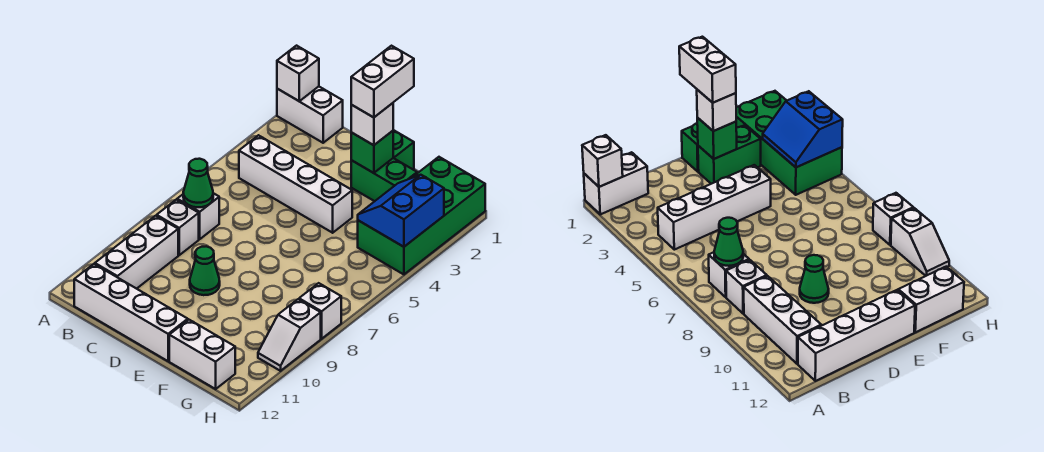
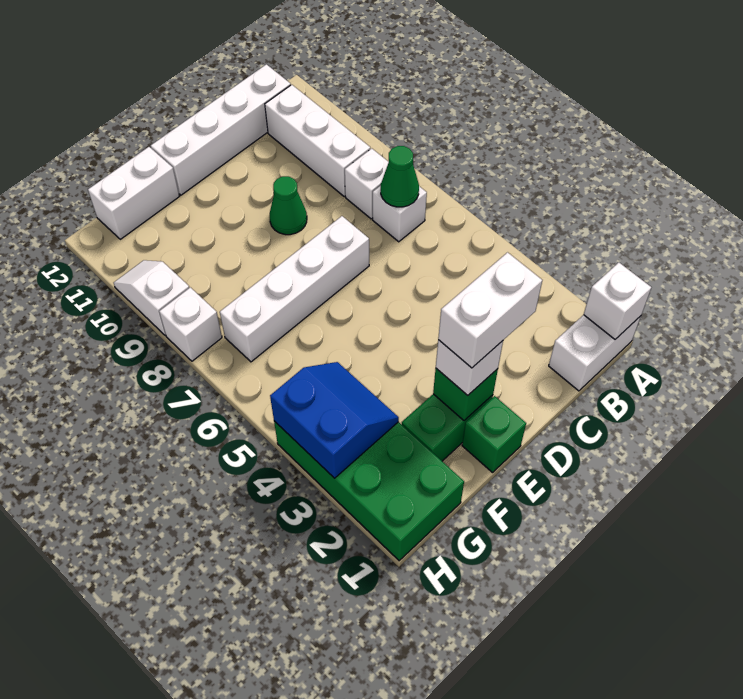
white brick B4:E4 level 1 -> white brick D7:G7 level 1
white brick E1:E2 level 4 -> white brick D2:E2 level 4

